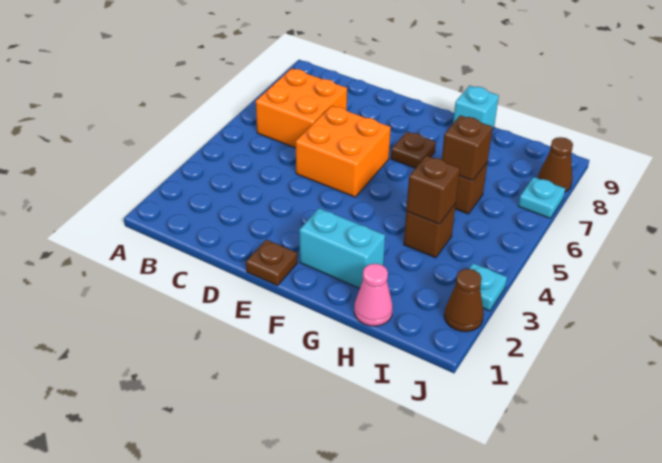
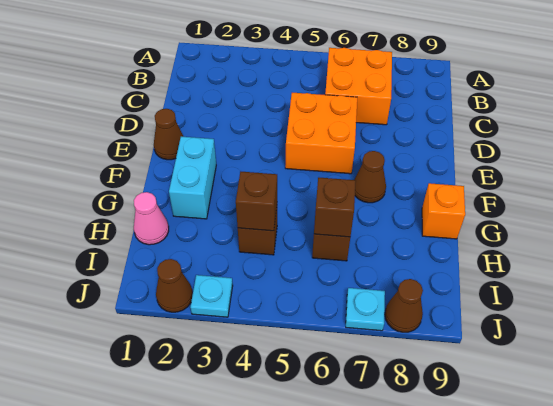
brown plate E1 level 1 -> brown cone E1 level 1
brown plate F7 level 1 -> brown cone F7 level 1
cyan brick G9 level 1 -> orange brick G9 level 1

